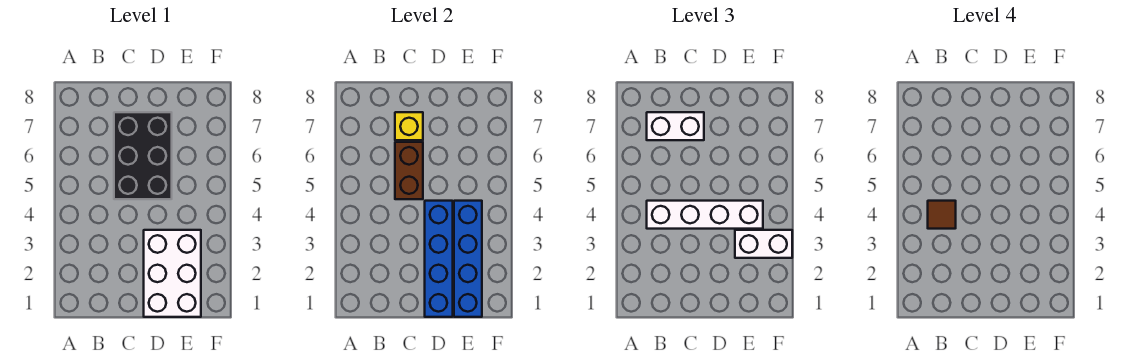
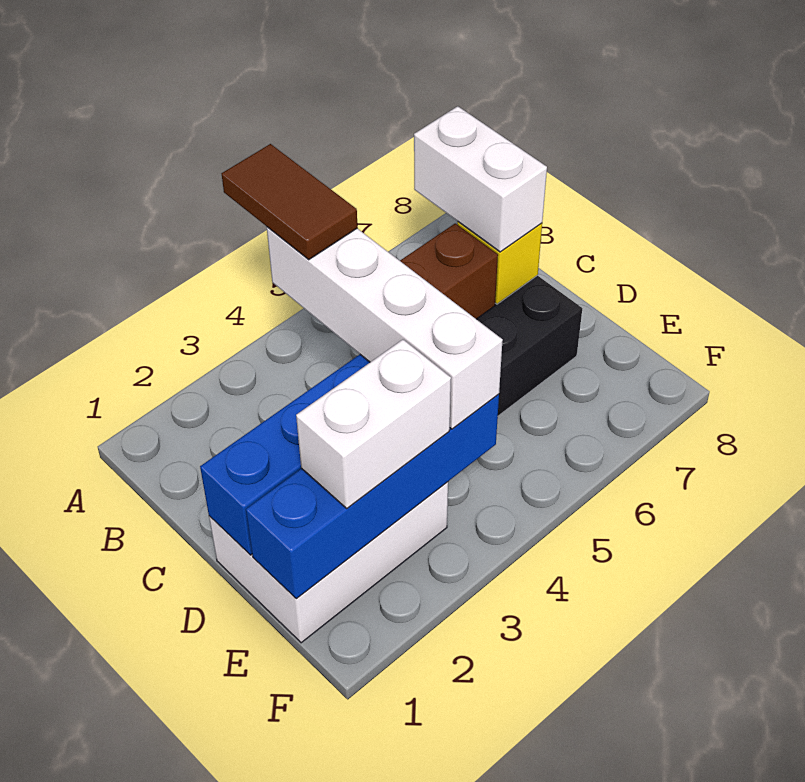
brown tile B4 level 4 -> brown tile A4:B4 level 4
white brick E3:F3 level 3 -> white brick E2:E3 level 3

